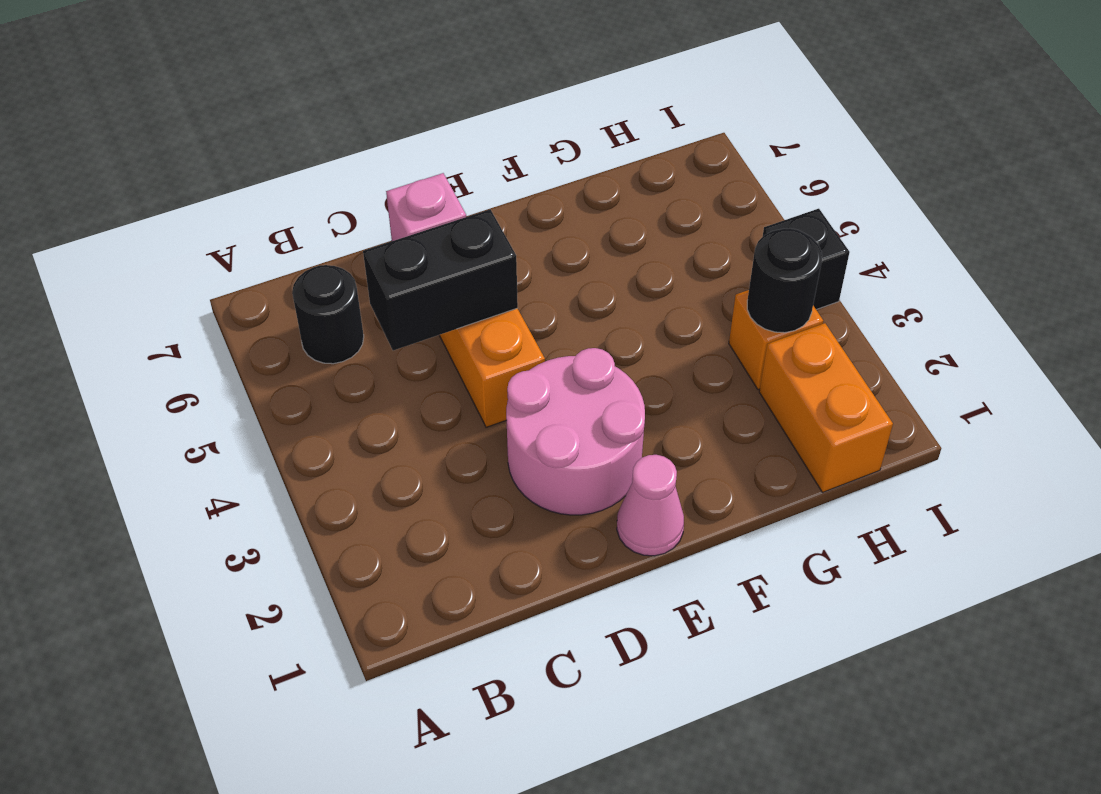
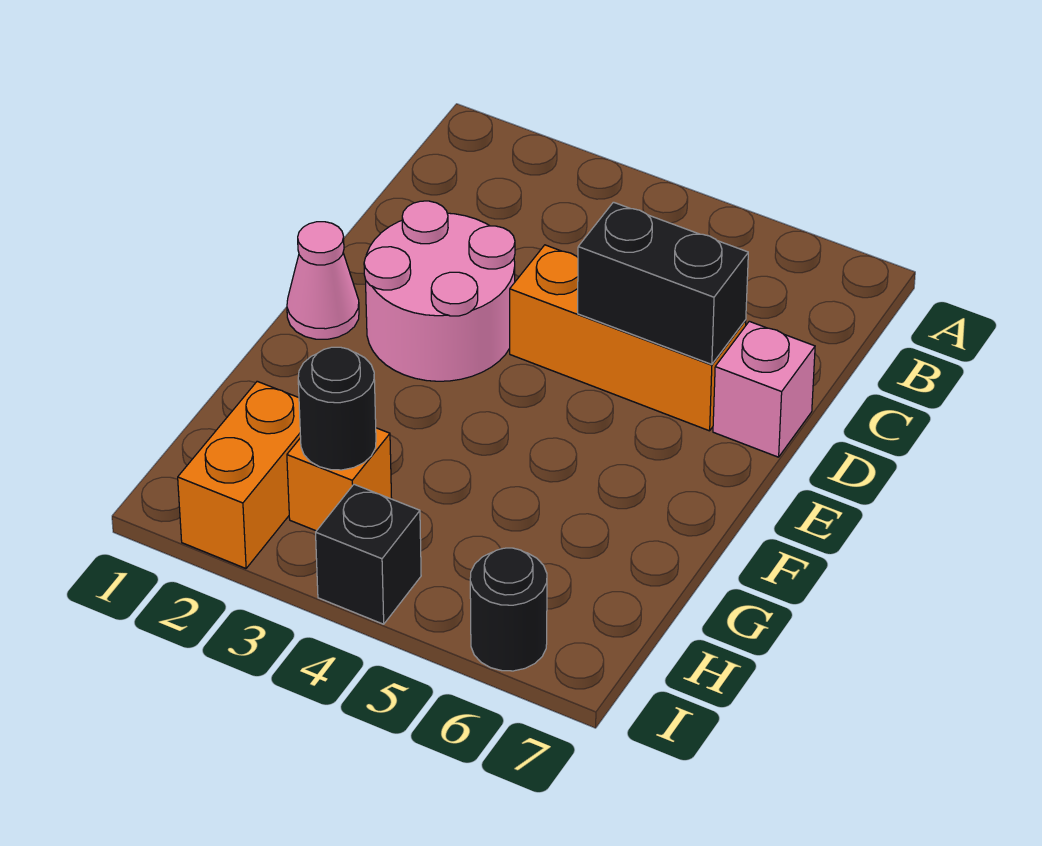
black round brick B6 level 1 -> black round brick I6 level 1
black brick C5:D5 level 2 -> black brick D5:D6 level 2
orange brick H1:H2 level 1 -> orange brick H2:I2 level 1

